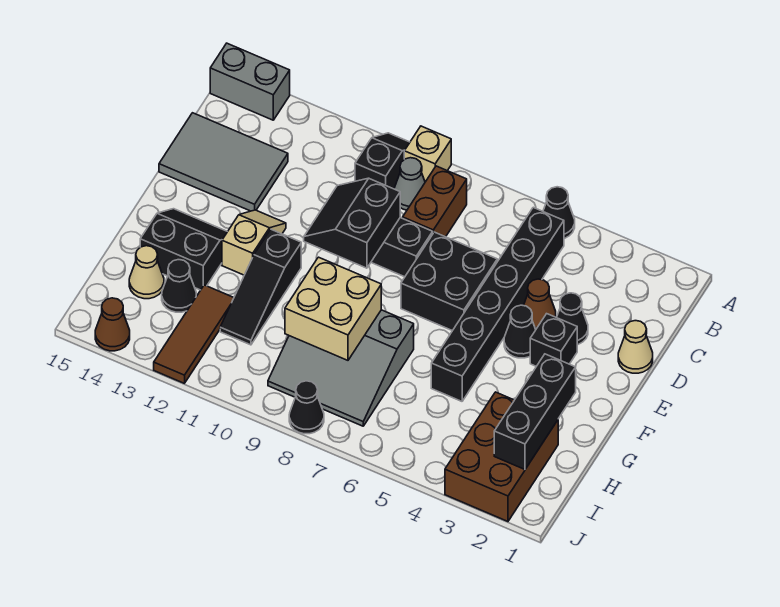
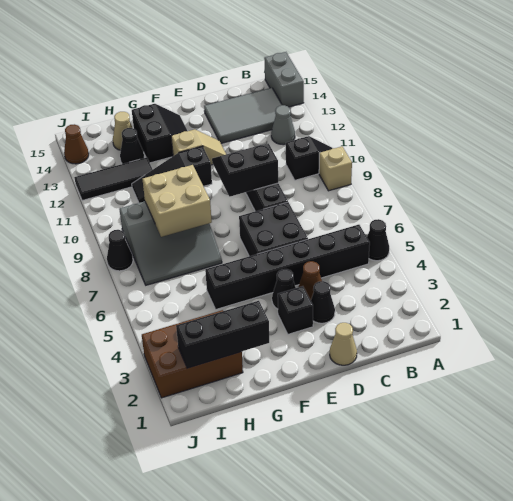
brown brick B8:C8 level 1 -> none
grey cone B9 level 1 -> grey cone B12 level 1
grey tile C13:D15 level 1 -> grey tile B13:D14 level 1
grey slope G7:I9 level 1 top G -> grey slope G7:I9 level 1 top 9
brown tile H12:J12 level 1 -> black tile H12:J12 level 1

